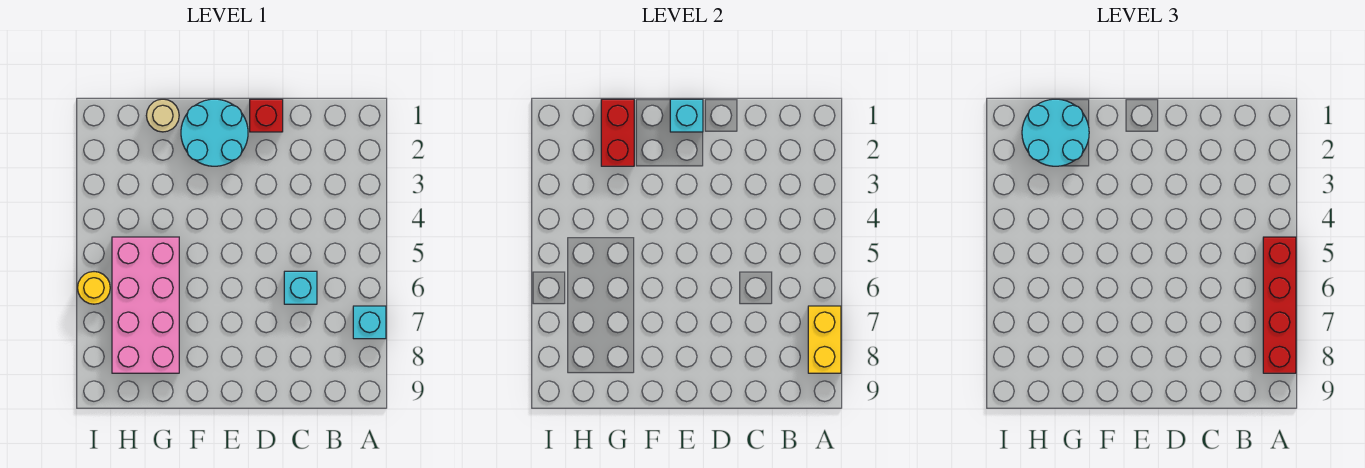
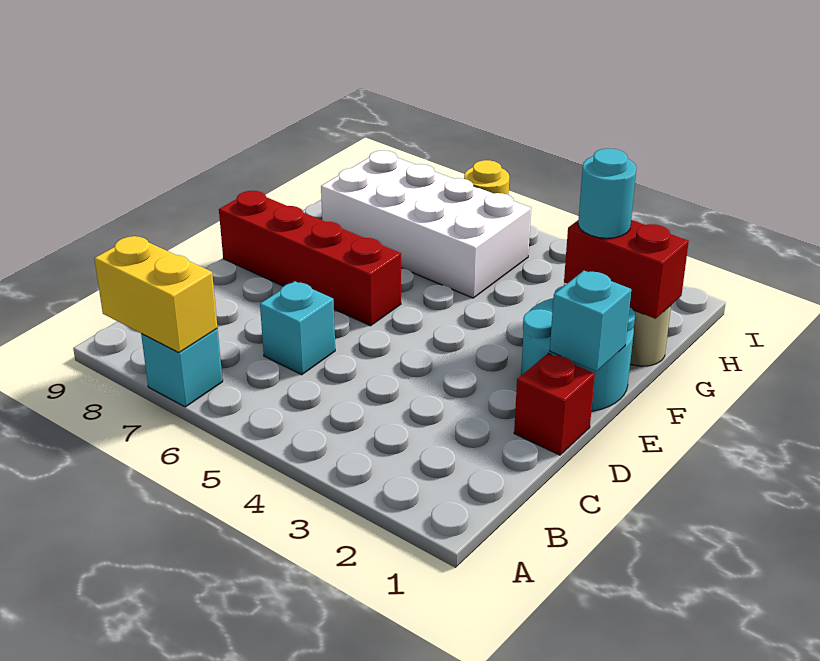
red brick A5:A8 level 3 -> red brick E6:E9 level 1
cyan round brick G1:H2 level 3 -> cyan round brick G2 level 3
pink brick G5:H8 level 1 -> white brick G5:H8 level 1

